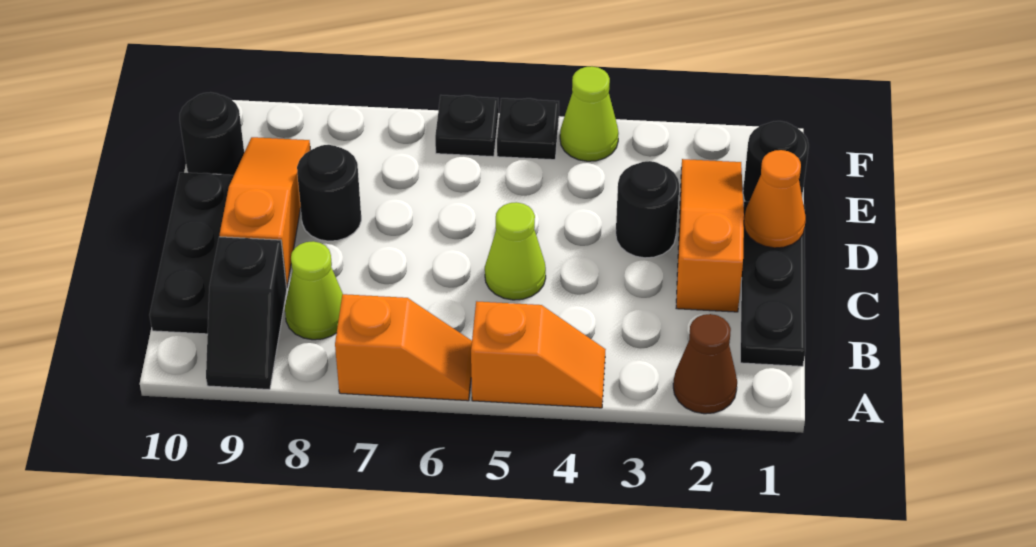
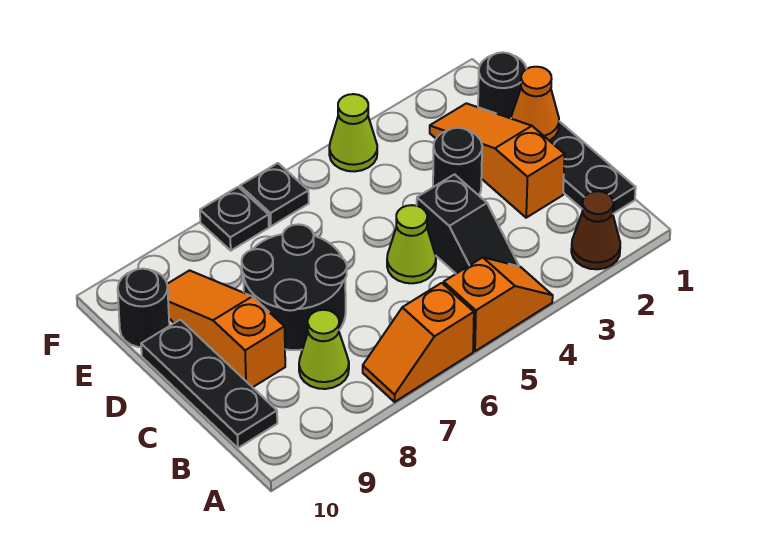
orange slope A6:A7 level 1 top 7 -> orange slope A6:A7 level 1 top 6
black slope A9:B9 level 1 top B -> black slope B4:C4 level 1 top C
black round brick D8 level 1 -> black round brick C7:D8 level 1
black plate F5 level 1 -> black plate F7 level 1

